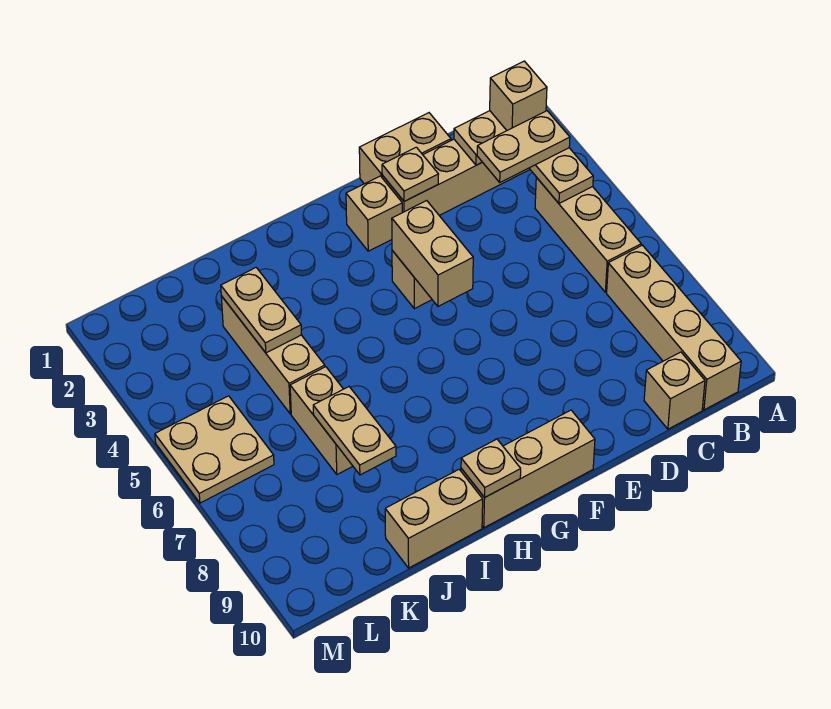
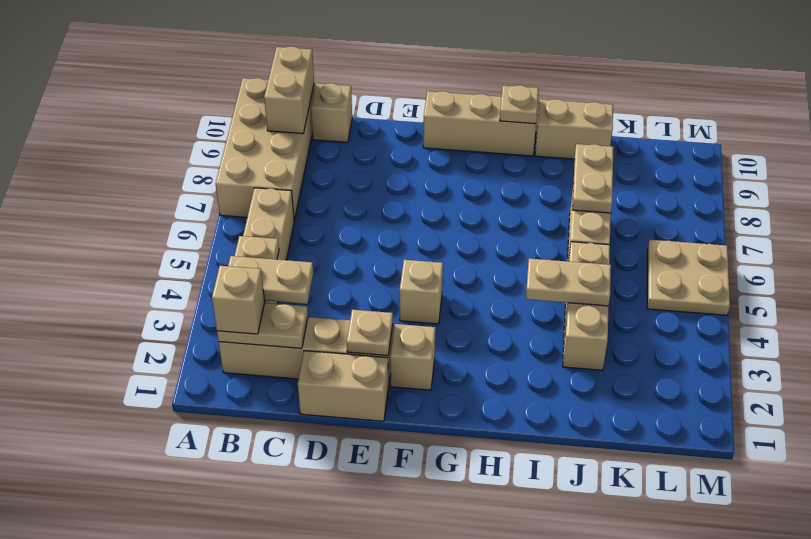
tan brick B7:B10 level 1 -> tan brick A7:B10 level 1
tan brick F4:F5 level 2 -> tan brick B9:B10 level 2
tan plate J3:J4 level 2 -> tan plate I4:J4 level 2

